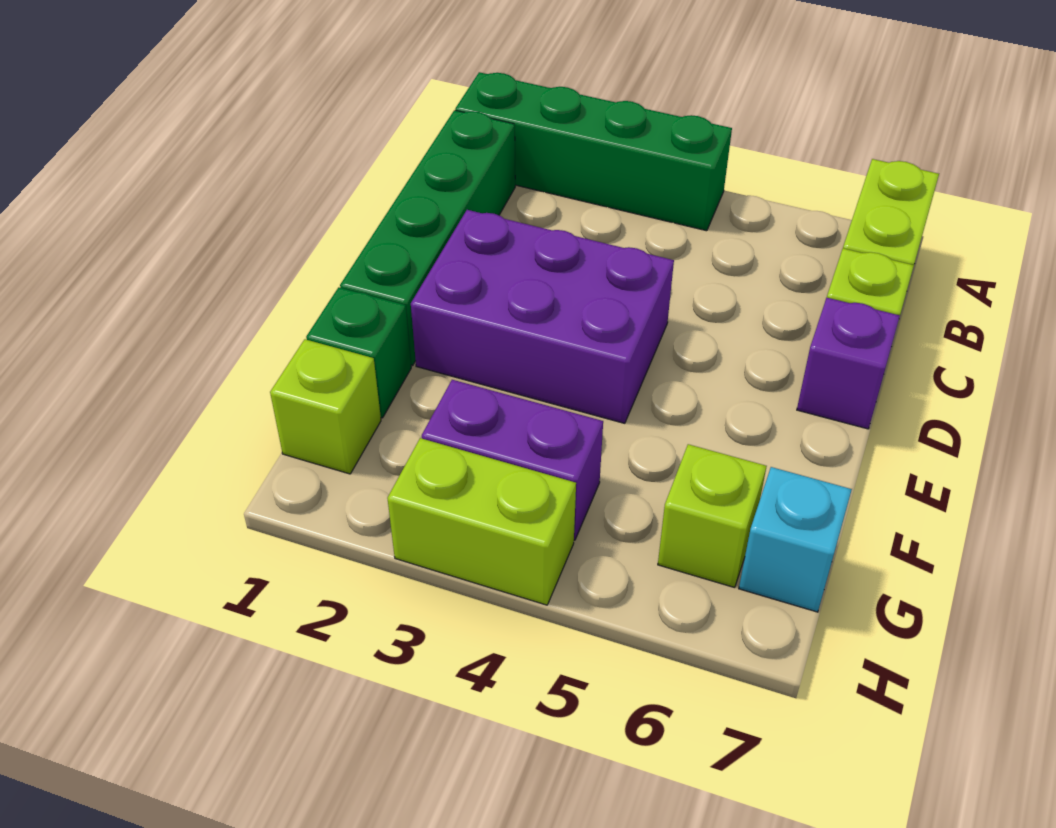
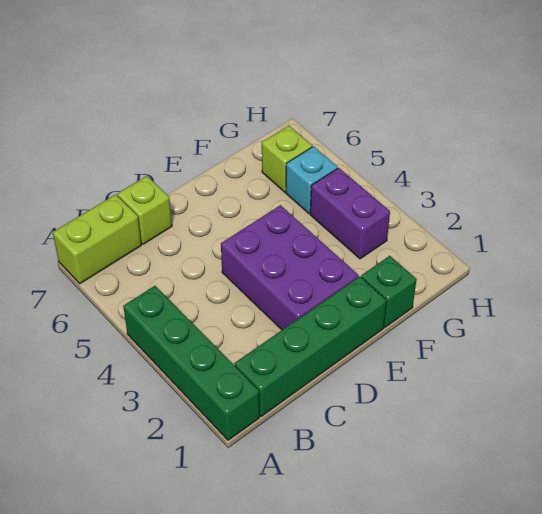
purple brick D7 level 1 -> none
lime brick G1 level 1 -> none
cyan brick G7 level 1 -> cyan brick G5 level 1
lime brick H3:H4 level 1 -> none

